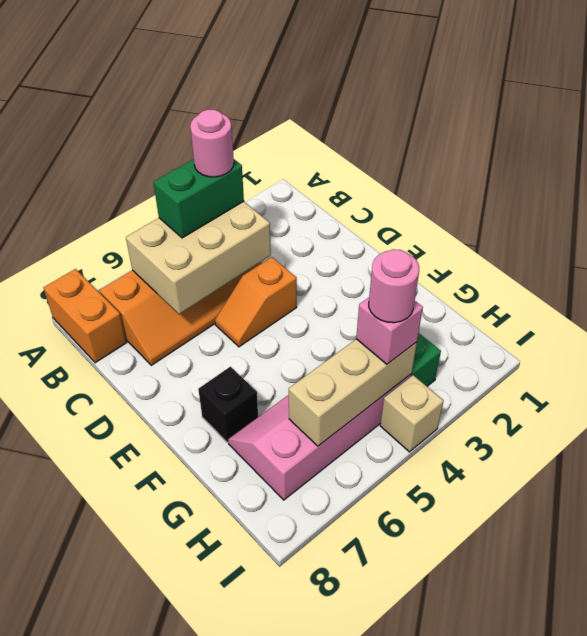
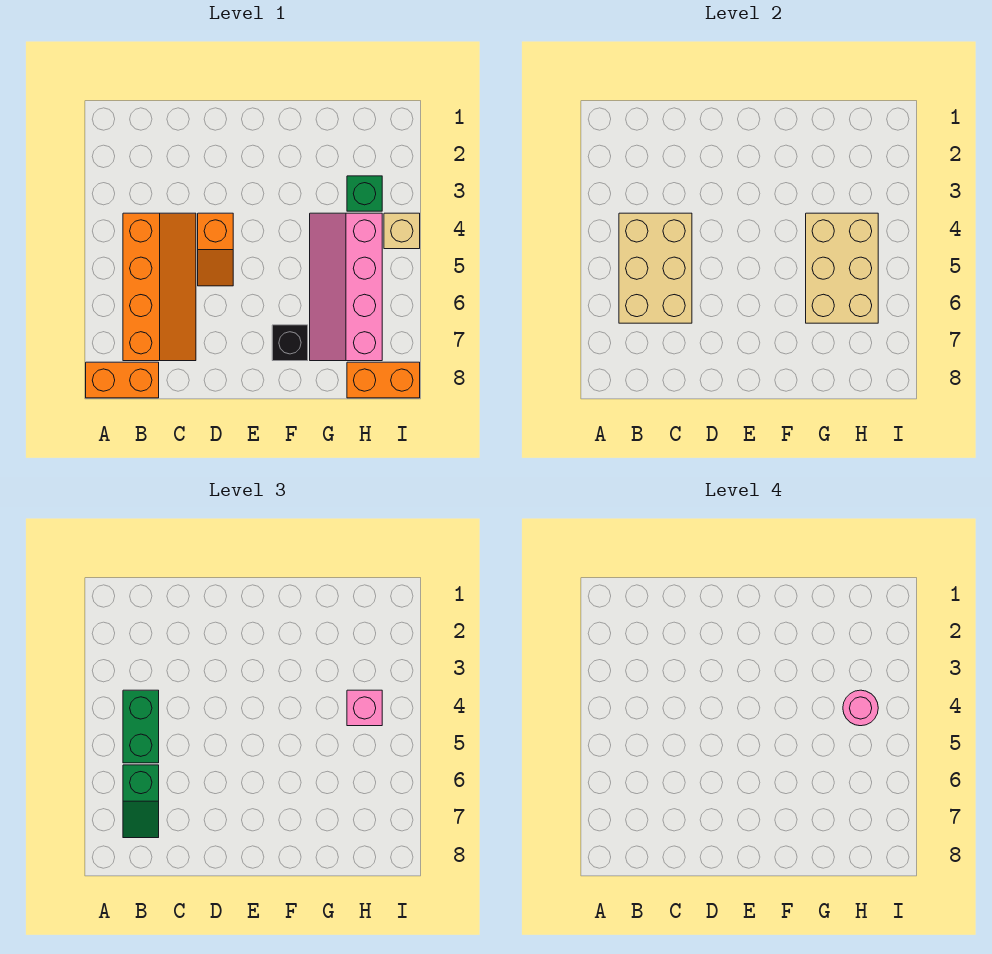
pink round brick B4 level 4 -> none
none -> green slope B6:B7 level 3 top 6
tan brick H4:H6 level 2 -> tan brick G4:H6 level 2
none -> orange brick H8:I8 level 1

